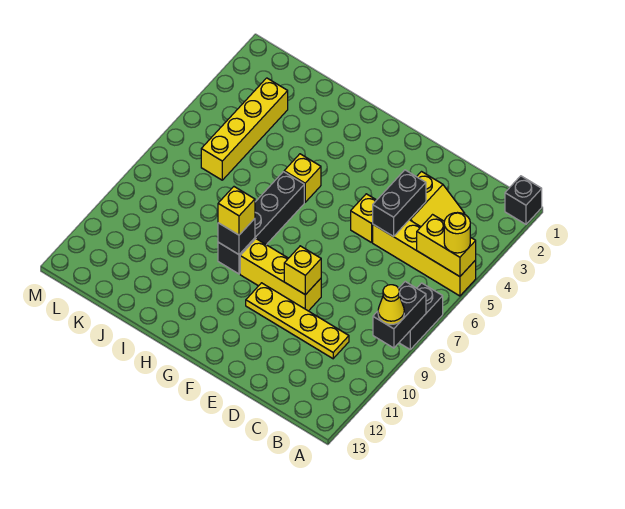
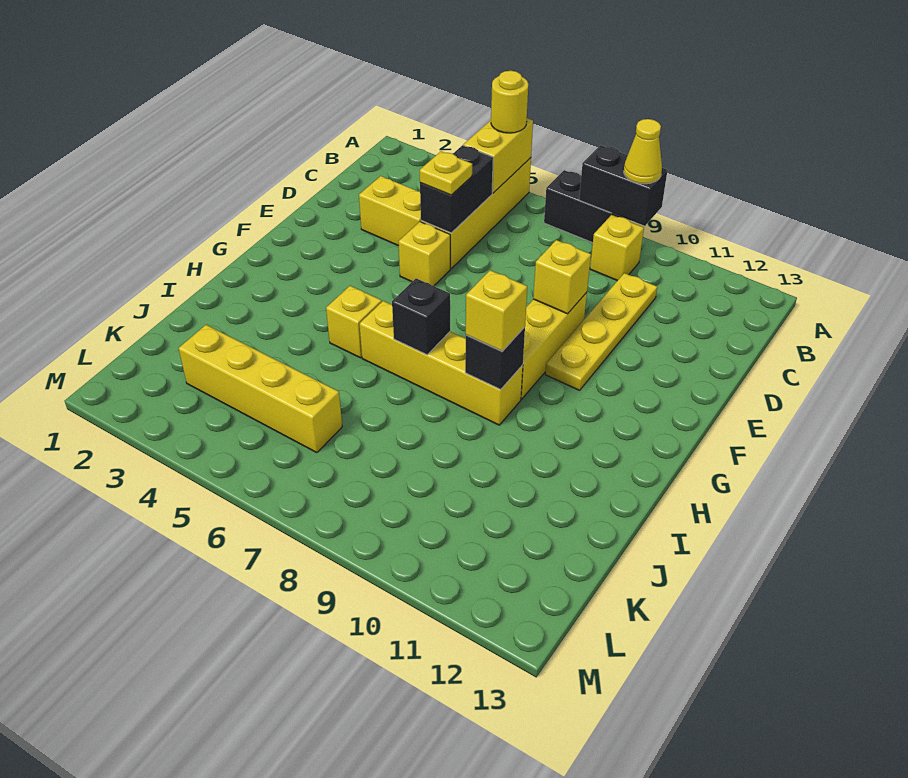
black brick A1 level 1 -> black brick H7 level 2
none -> yellow brick B9 level 1
black brick D4:D5 level 2 -> black brick C5:D5 level 2
none -> yellow plate D5 level 3
black brick H6:H9 level 1 -> yellow brick H6:H9 level 1

